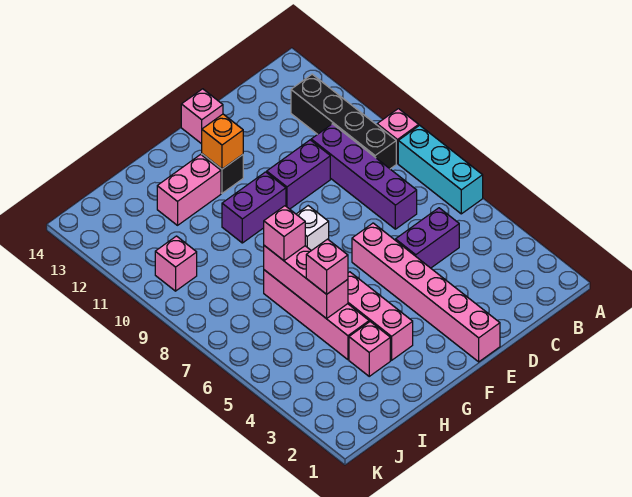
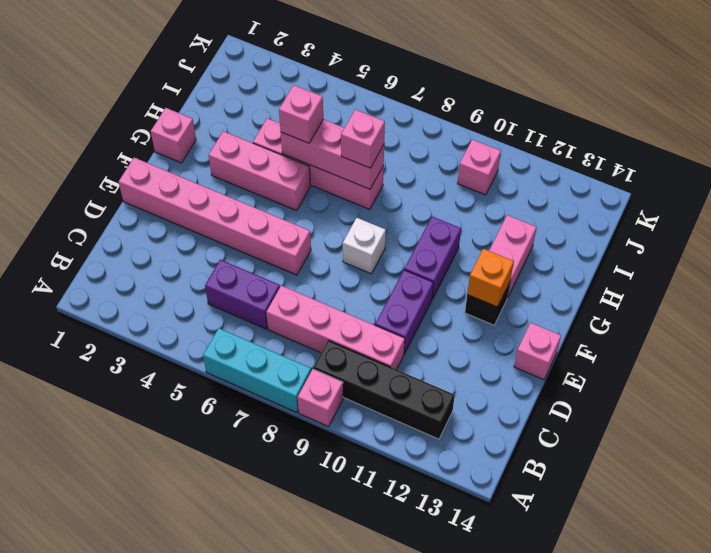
purple brick C5:D5 level 1 -> purple brick C5:C6 level 1
purple brick C7:C10 level 1 -> pink brick C7:C10 level 1
pink brick H3 level 1 -> pink brick G1 level 1

